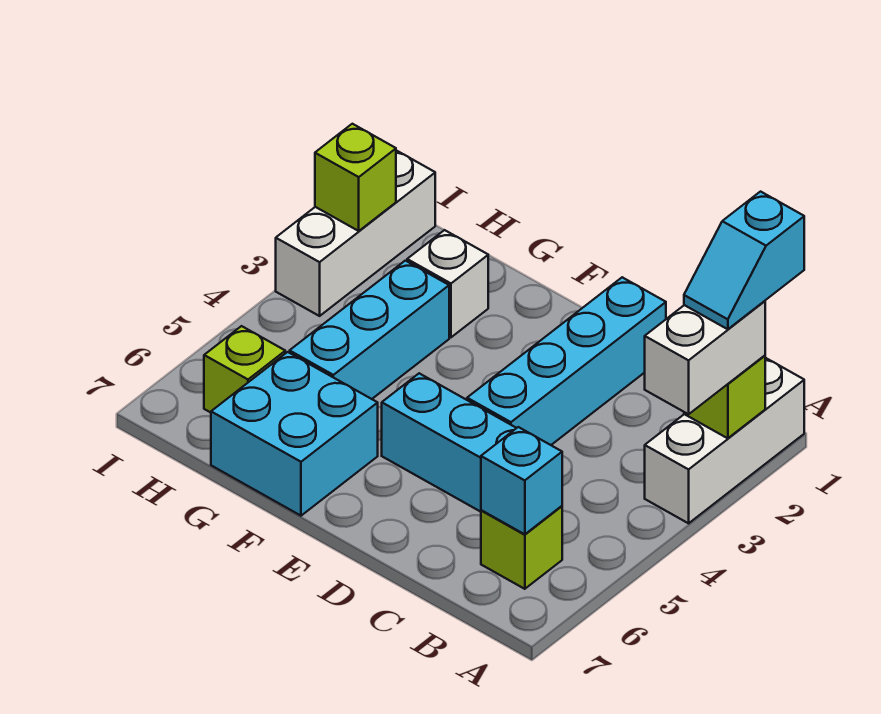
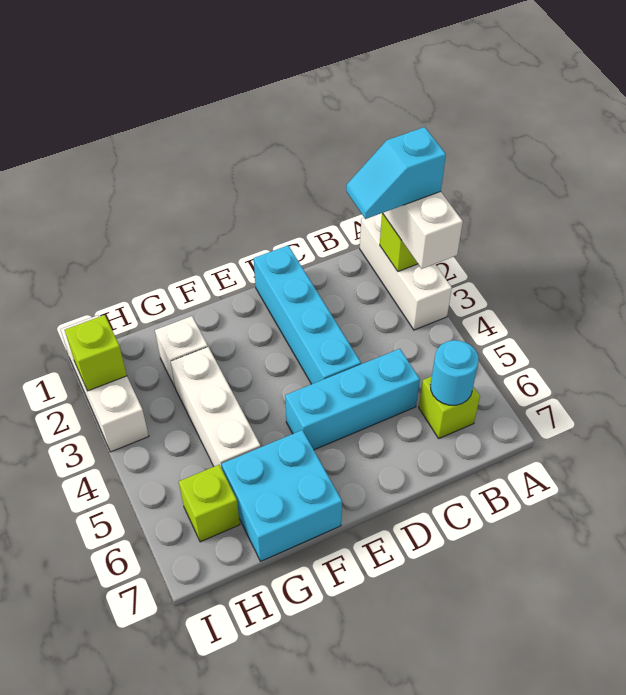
cyan slope A1:A2 level 4 top 1 -> cyan slope A2:B2 level 4 top A
cyan brick B6 level 2 -> cyan round brick B6 level 2
cyan brick G3:G5 level 1 -> white brick G3:G5 level 1

